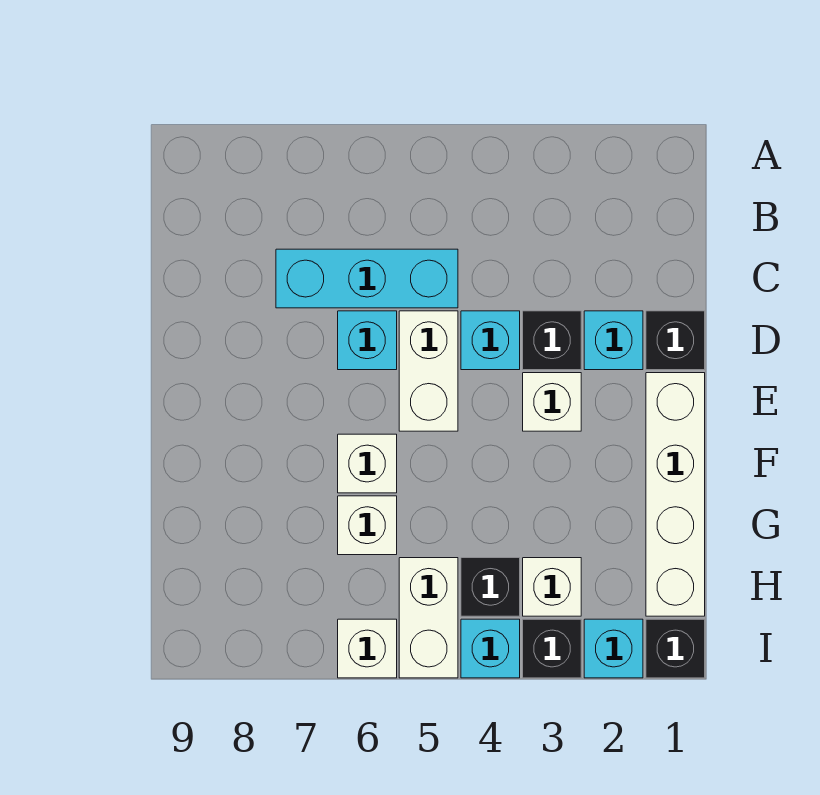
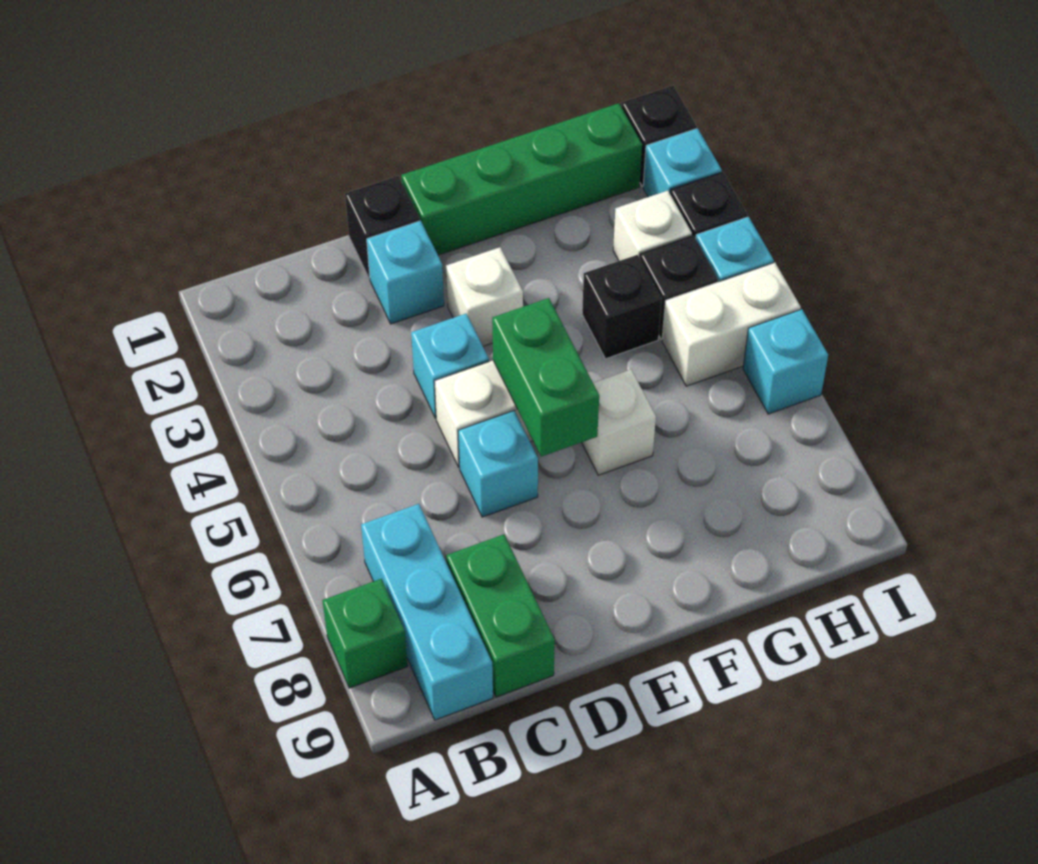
none -> green brick A8 level 1
cyan brick C5:C7 level 1 -> cyan brick B7:B9 level 1
none -> green brick C8:C9 level 1
black brick D3 level 1 -> black brick G4 level 1
white brick E1:H1 level 1 -> green brick E1:H1 level 1
none -> green brick E5:E6 level 2
white brick G6 level 1 -> none
white brick I6 level 1 -> cyan brick I6 level 1

